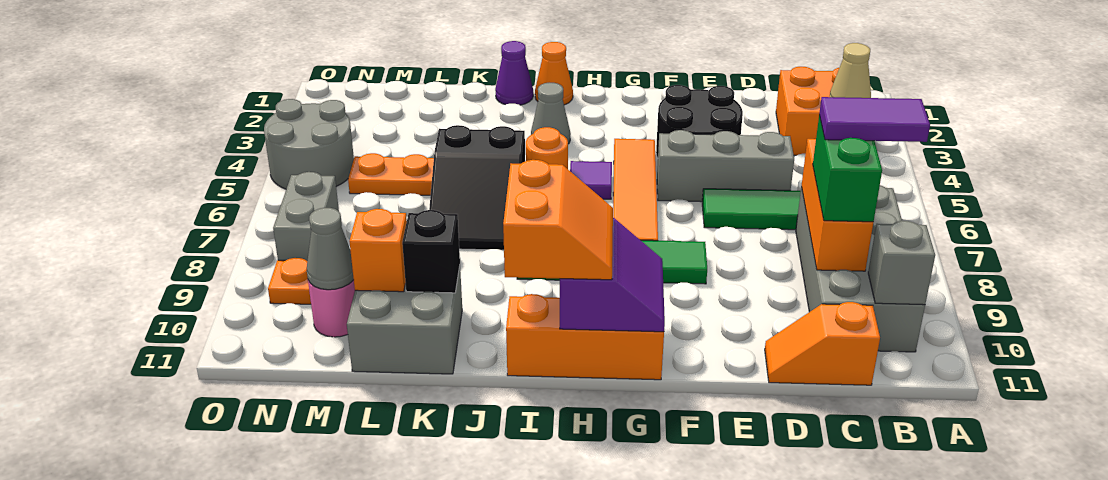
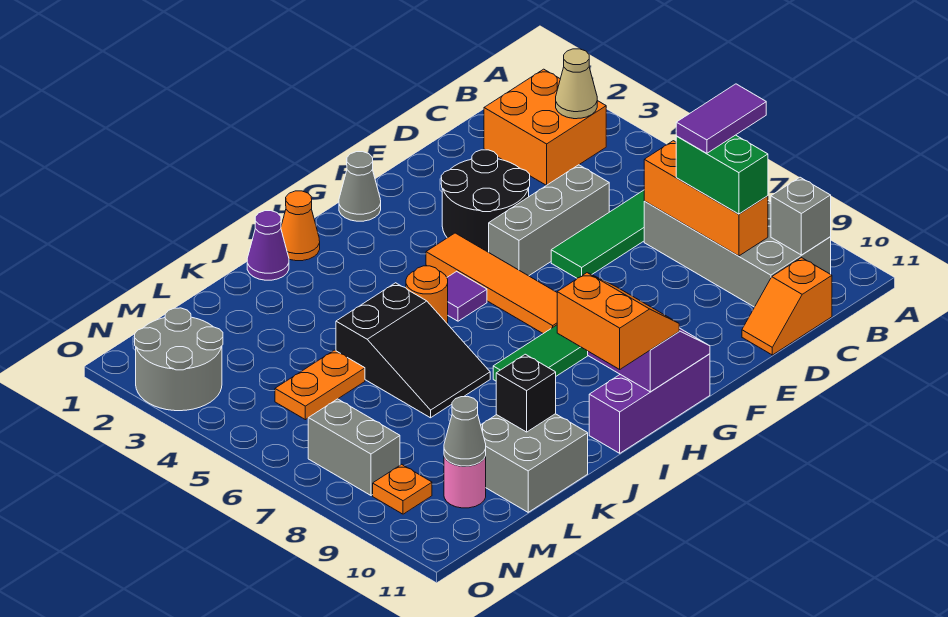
orange brick G11:I11 level 1 -> purple brick G11:I11 level 1
grey cone I3 level 1 -> grey cone G1 level 1
orange brick L10 level 2 -> none
grey round brick N4:O5 level 1 -> grey round brick N2:O3 level 1

